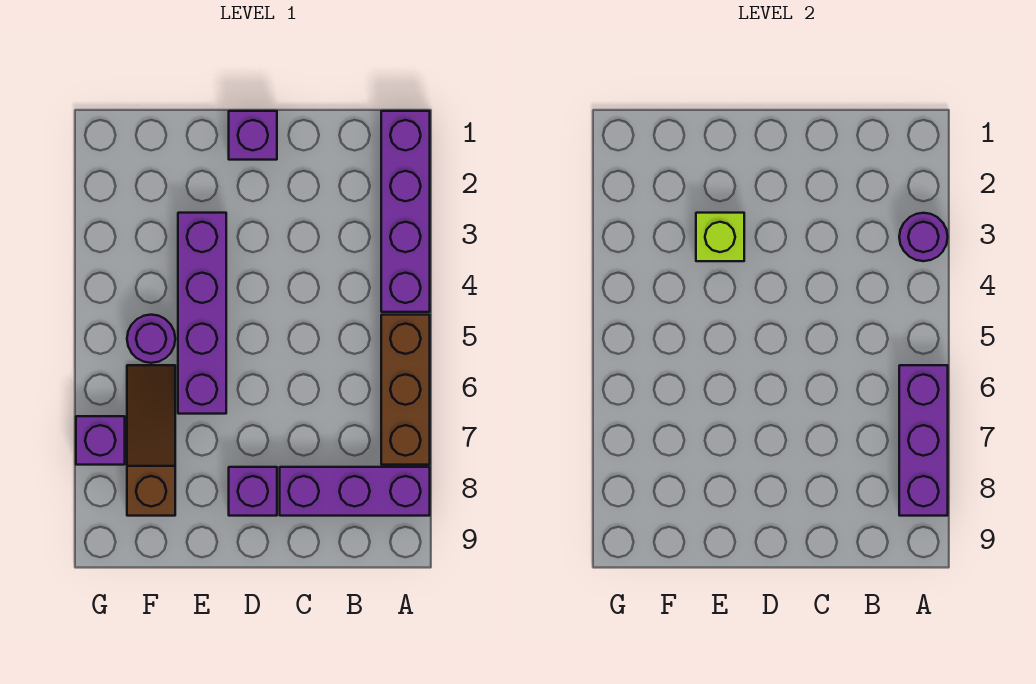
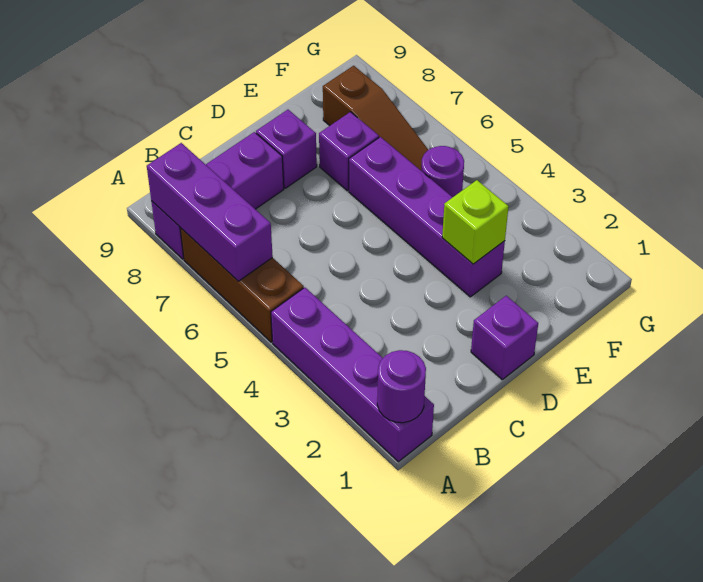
purple round brick A3 level 2 -> purple round brick A1 level 2
purple brick G7 level 1 -> purple brick E7 level 1

